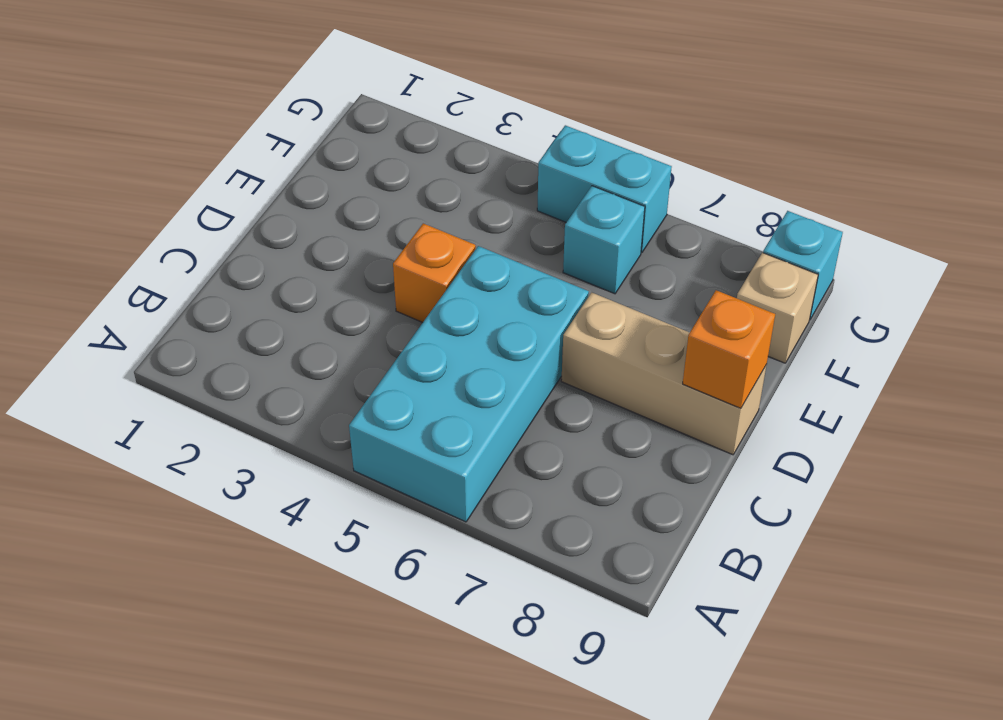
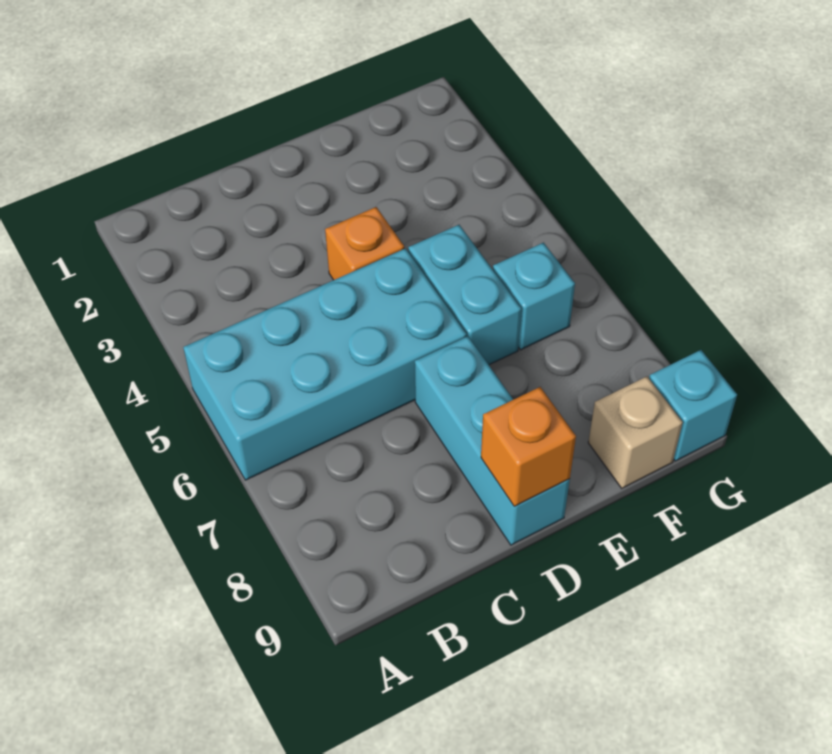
tan brick D7:D9 level 1 -> cyan brick D7:D9 level 1
cyan brick G5:G6 level 1 -> cyan brick E5:E6 level 1

